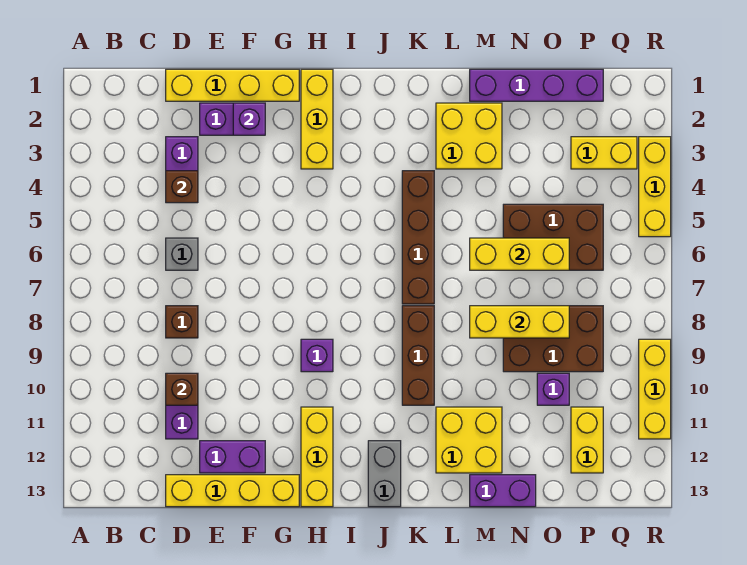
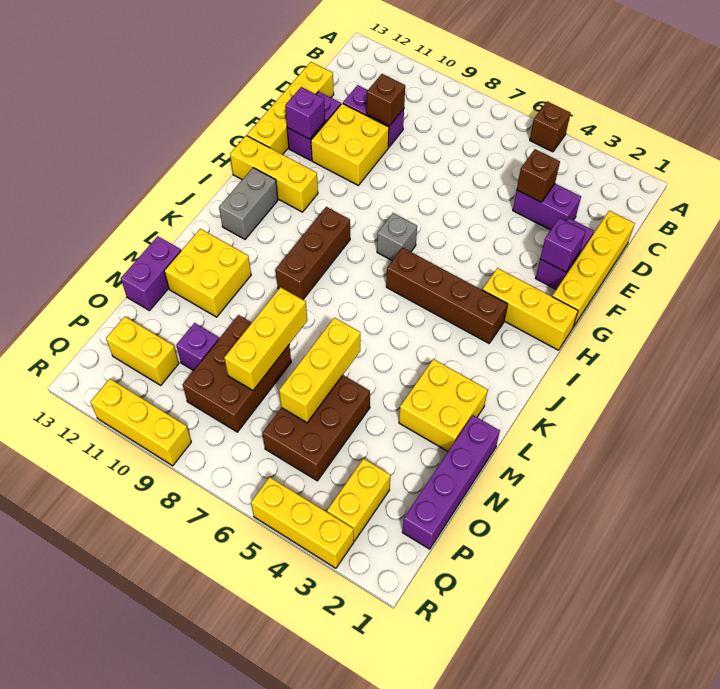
grey brick D6 level 1 -> grey brick H7 level 1
brown brick D8 level 1 -> brown brick A5 level 1
none -> yellow brick E10:F11 level 1
purple brick H9 level 1 -> purple brick F12 level 2
grey brick J12:J13 level 1 -> grey brick I12:J12 level 1
brown brick K4:K7 level 1 -> brown brick I3:I6 level 1
brown brick K8:K10 level 1 -> brown brick I9:K9 level 1

